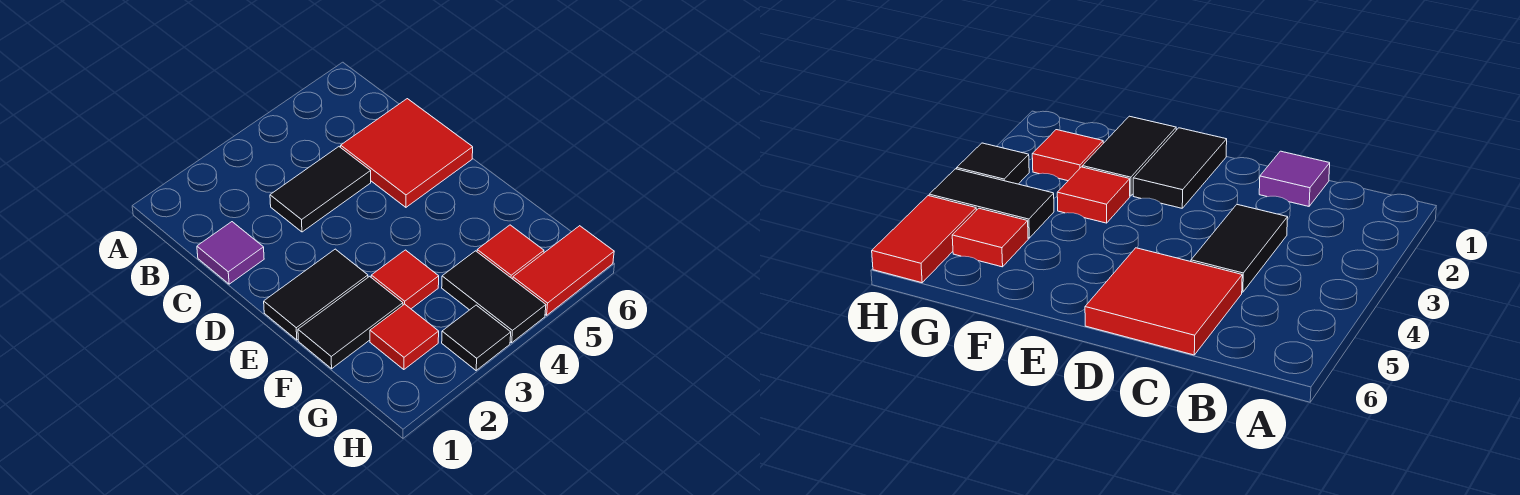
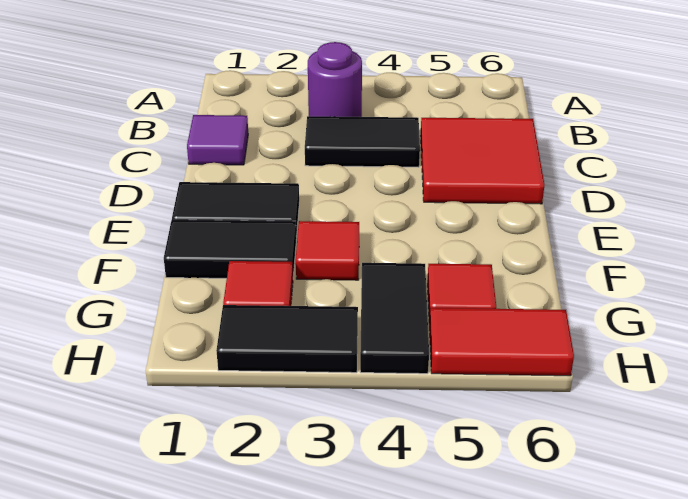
none -> purple round brick B3 level 1
black tile H3 level 1 -> black tile H2:H3 level 1

